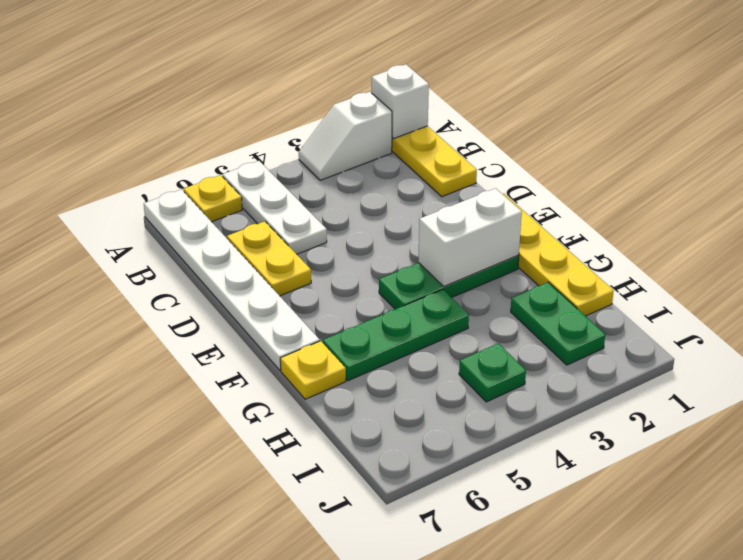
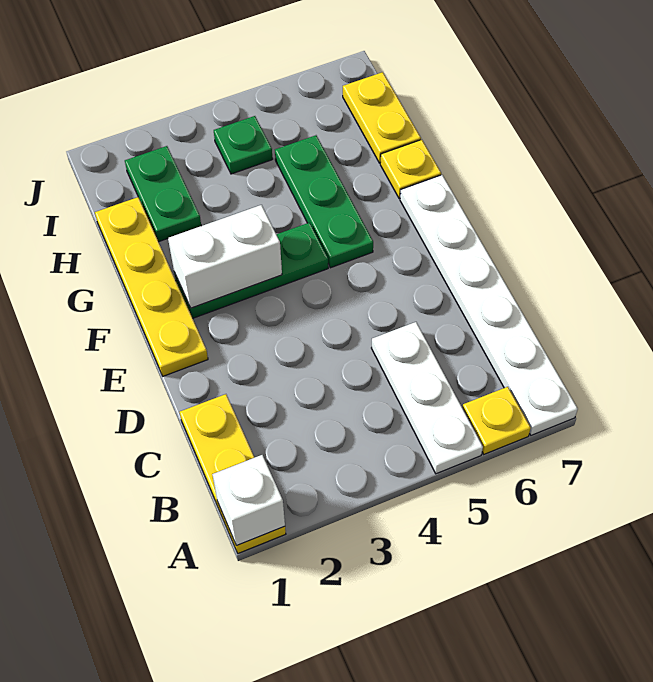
white slope A2:A3 level 1 top 2 -> none
yellow plate C6:D6 level 1 -> yellow plate H7:I7 level 1
green plate G4:G6 level 1 -> green plate F5:H5 level 1

